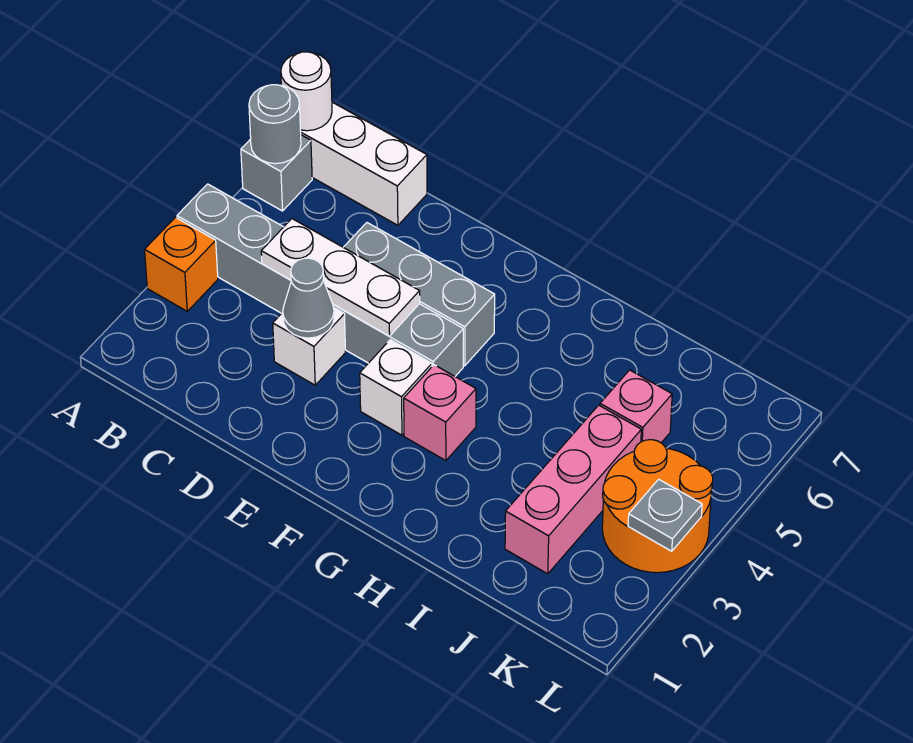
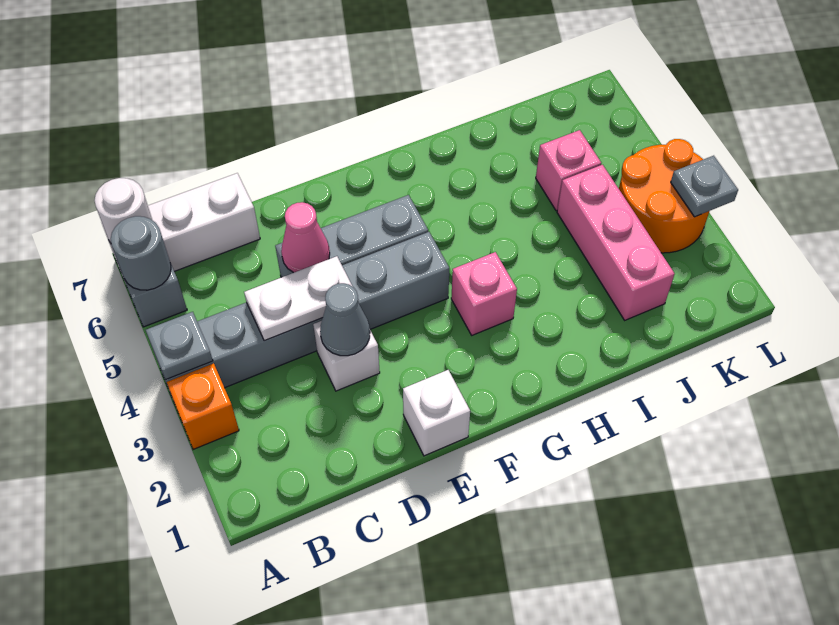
none -> grey plate A4 level 2
white plate C4:E4 level 2 -> white plate C4:D4 level 2
none -> pink cone D5 level 2
white brick F3 level 1 -> white brick E1 level 1

